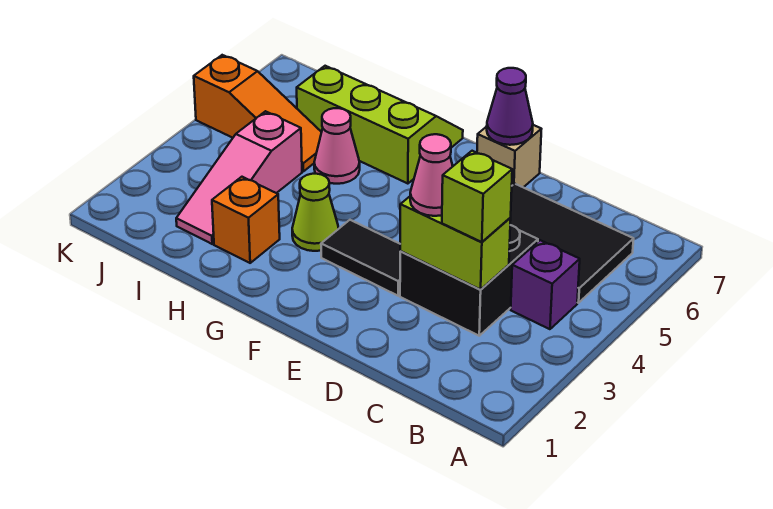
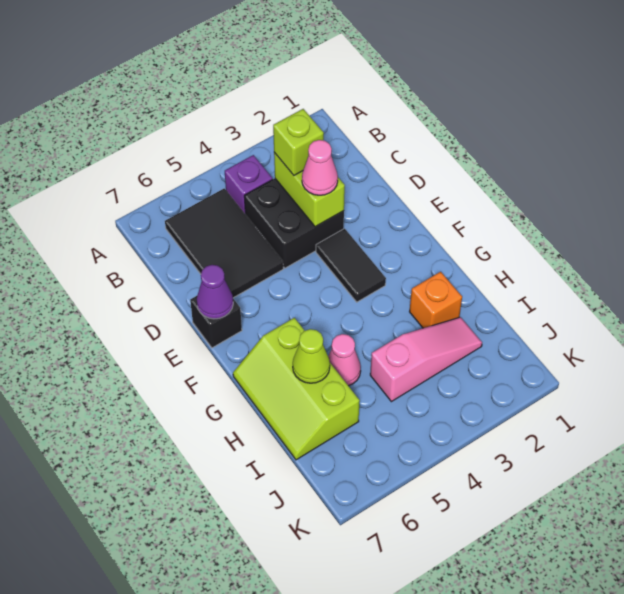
tan brick E7 level 1 -> black brick E7 level 1
lime cone G3 level 1 -> lime cone H6 level 2
orange slope I5:K5 level 1 top K -> none

